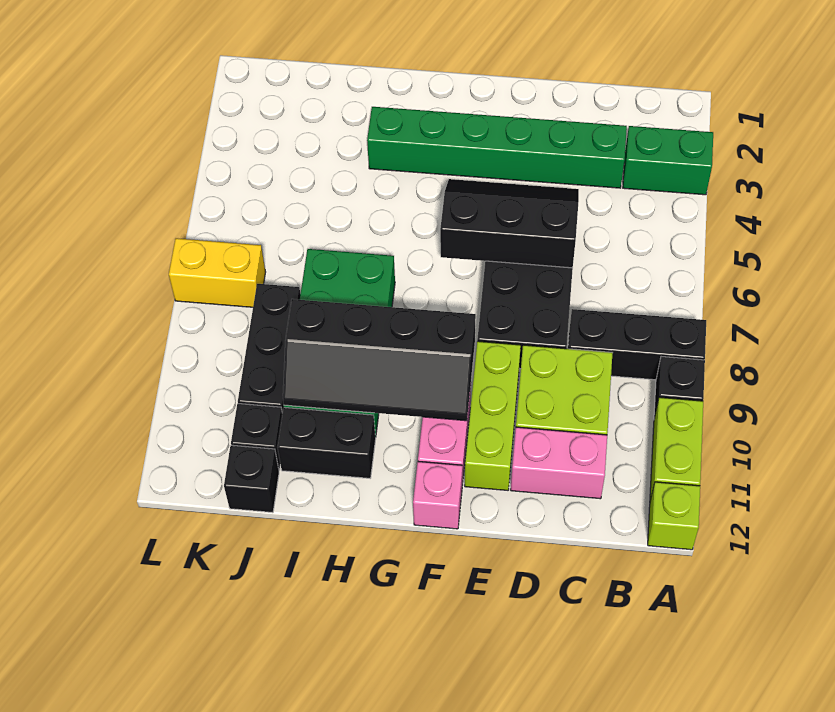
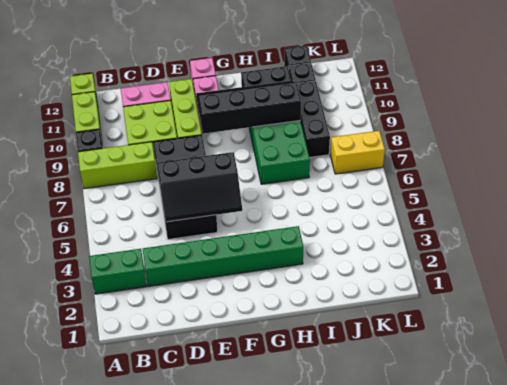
black brick A8:C8 level 1 -> lime brick A8:C8 level 1

